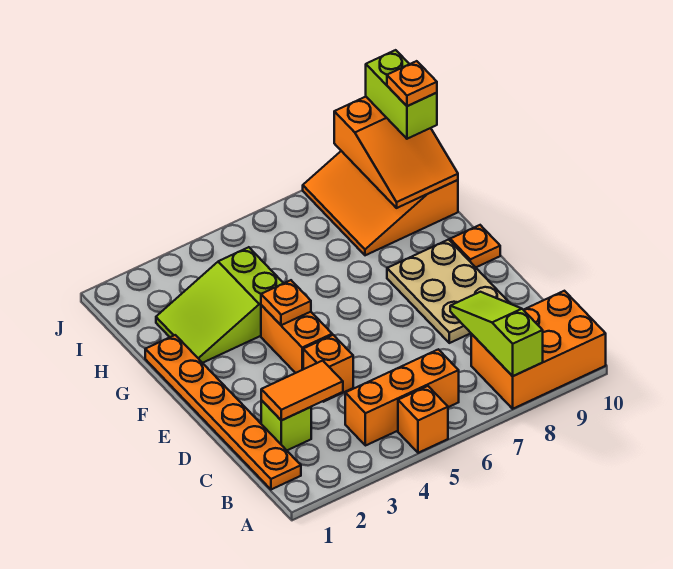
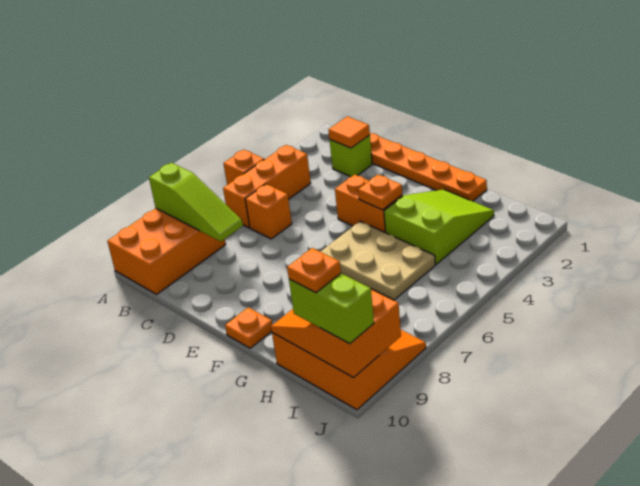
orange tile C2:C3 level 2 -> orange tile C2 level 2
orange brick D4 level 1 -> orange brick C6 level 1
tan plate D8:F9 level 1 -> tan plate F5:H6 level 1

